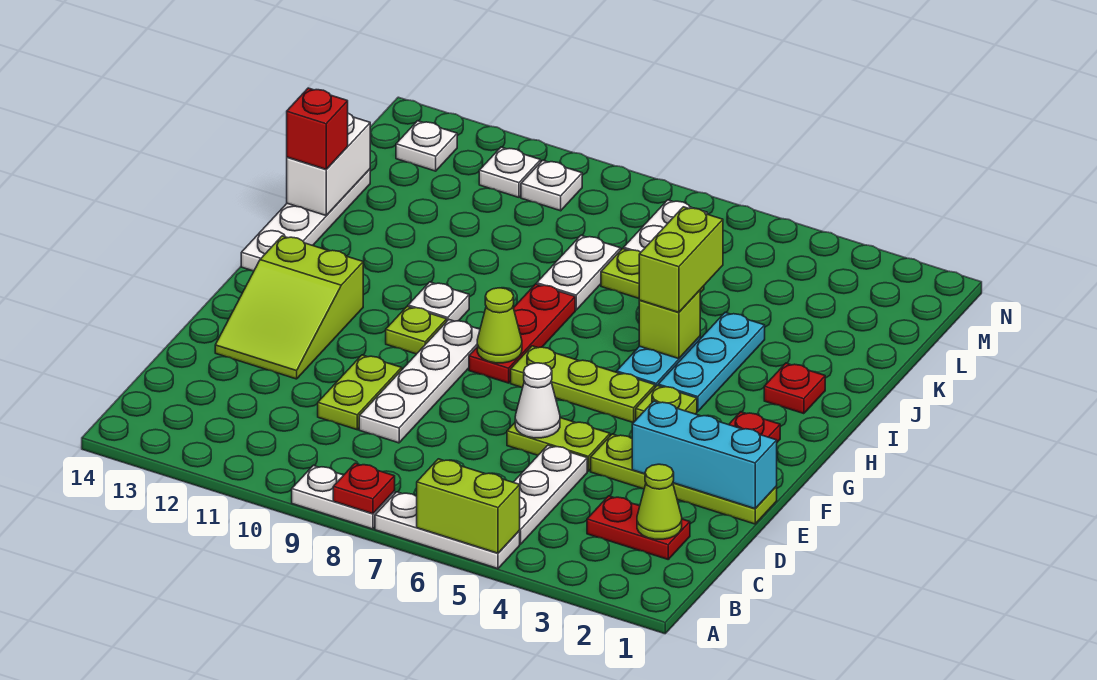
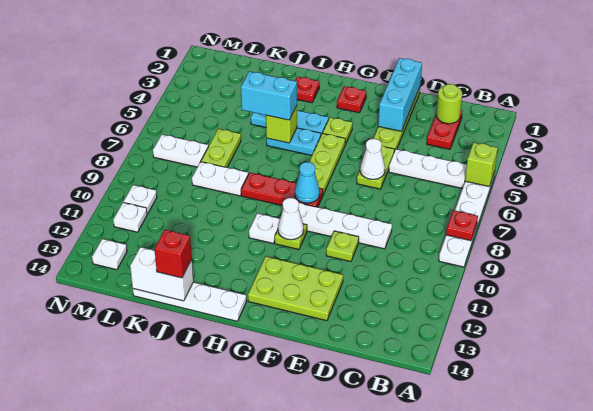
lime brick A5:A6 level 2 -> lime brick A5 level 2
lime cone C2 level 2 -> lime round brick C2 level 2
lime plate D10:E10 level 1 -> lime plate E10 level 1
lime slope E12:G13 level 1 top G -> lime plate E12:G13 level 1
lime cone G8 level 2 -> cyan cone G8 level 2
none -> white cone G10 level 2
lime brick I5:J5 level 3 -> cyan brick I5:J5 level 3

